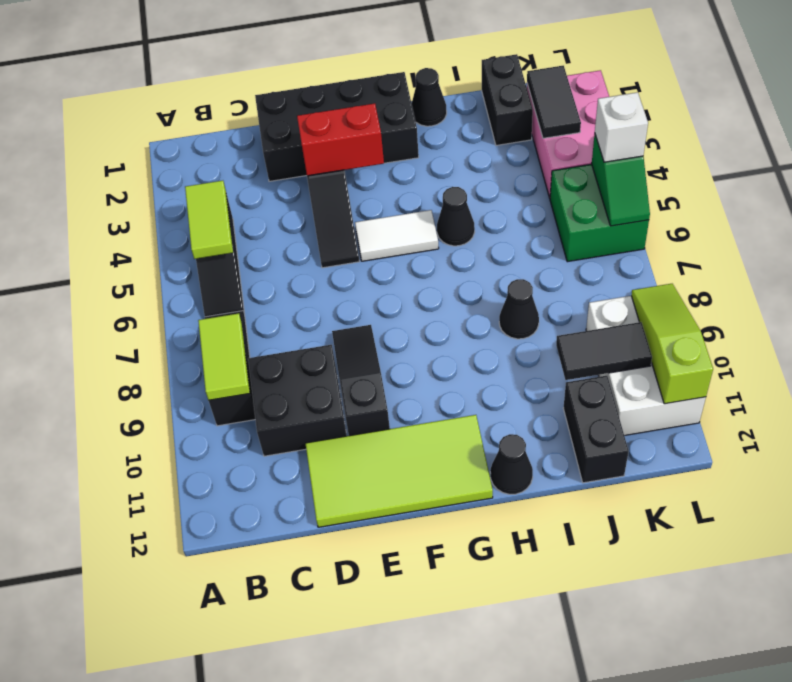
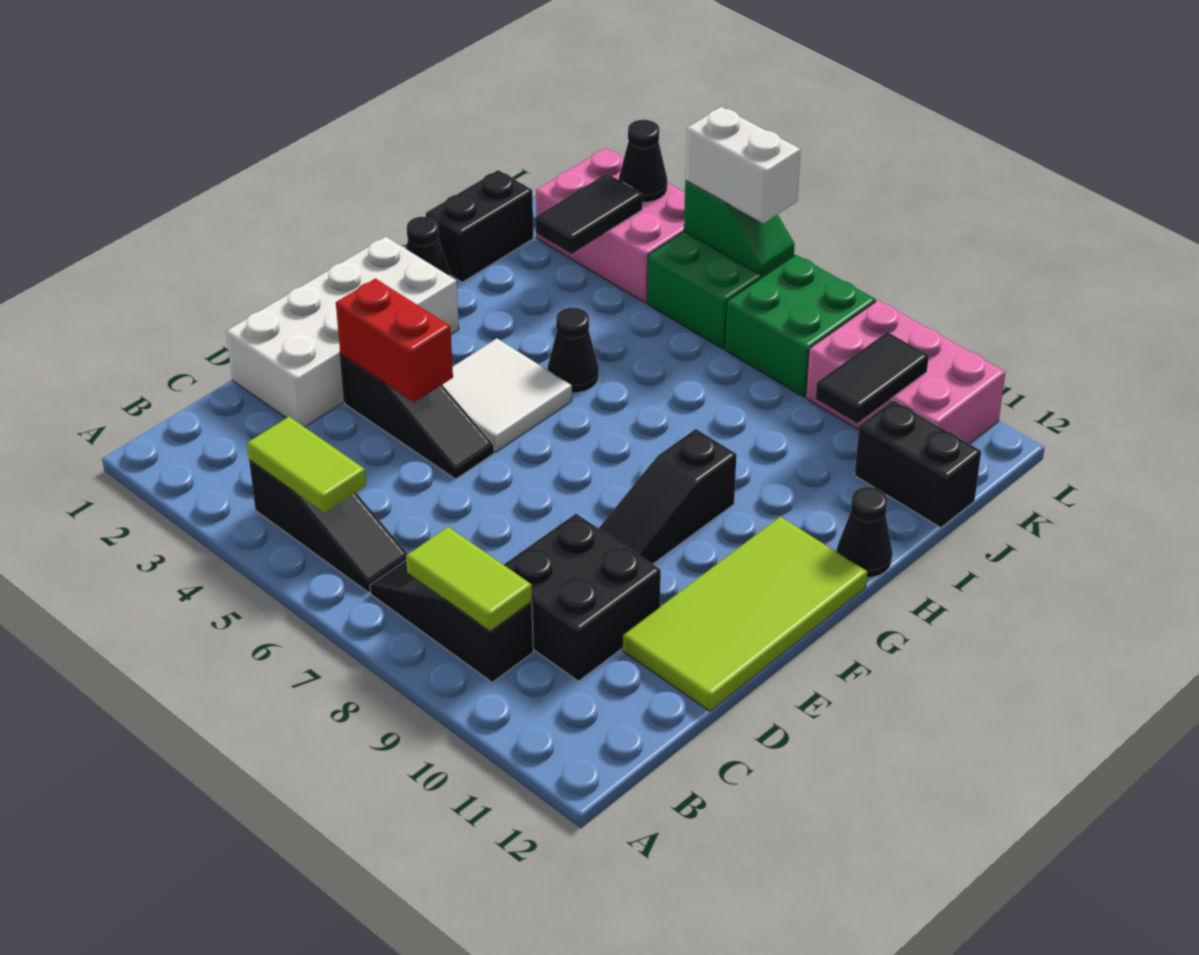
black brick D1:G2 level 1 -> white brick D1:G2 level 1
red brick E3:F3 level 2 -> red brick E3:E4 level 2
black slope E8:E10 level 1 top 10 -> black slope E9:G9 level 1 top G
white tile F5:G5 level 1 -> white tile F4:G5 level 1
black cone I8 level 1 -> black cone L3 level 2
black brick J1:J2 level 1 -> black brick I1:J1 level 1
black tile K2:K3 level 2 -> black tile J3:K3 level 2
none -> green brick K7:L8 level 1
white brick K9:L11 level 1 -> pink brick K9:L11 level 1
white brick L5 level 3 -> white brick L5:L6 level 3
lime slope L9:L11 level 2 top 11 -> none

